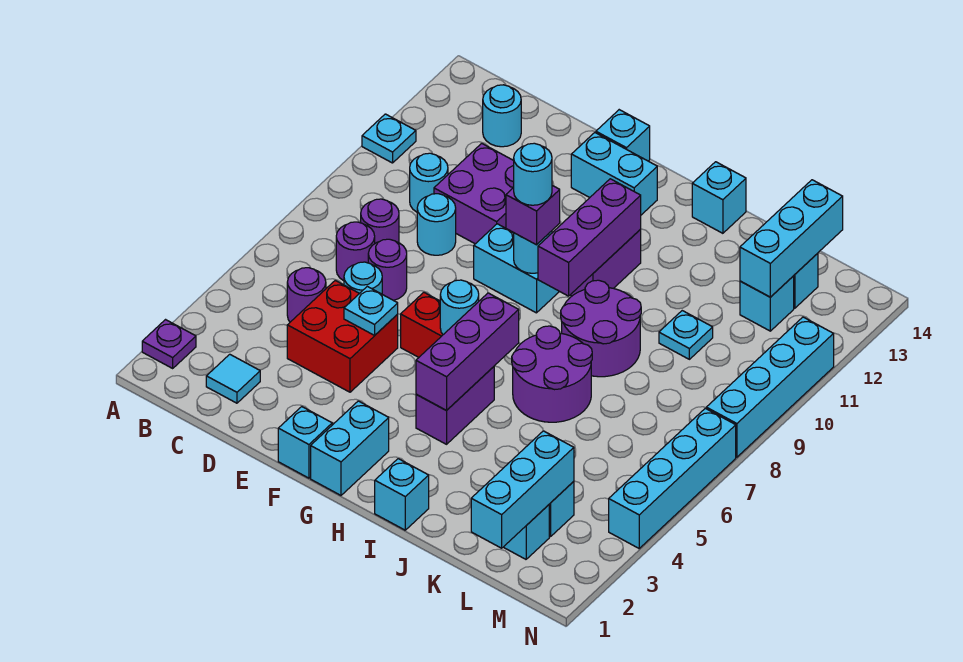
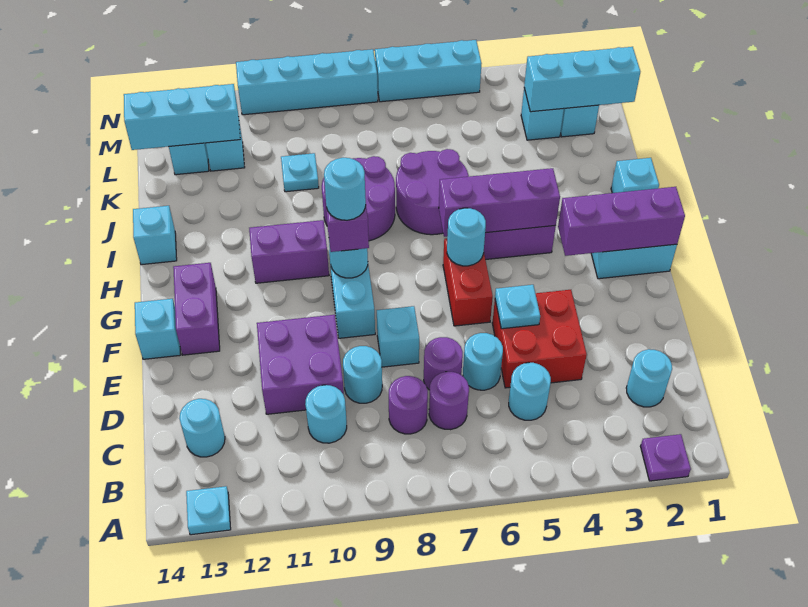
cyan plate A11 level 1 -> cyan plate A13 level 1
cyan tile C2 level 1 -> cyan round brick C2 level 1
purple round brick C5 level 1 -> cyan round brick C5 level 1
cyan brick F1 level 1 -> cyan brick E8 level 1
cyan brick F13:G13 level 1 -> purple brick F13:G13 level 1
purple brick H9:H11 level 2 -> purple brick G1:G3 level 2
cyan brick N4:N7 level 1 -> cyan brick N5:N7 level 1

